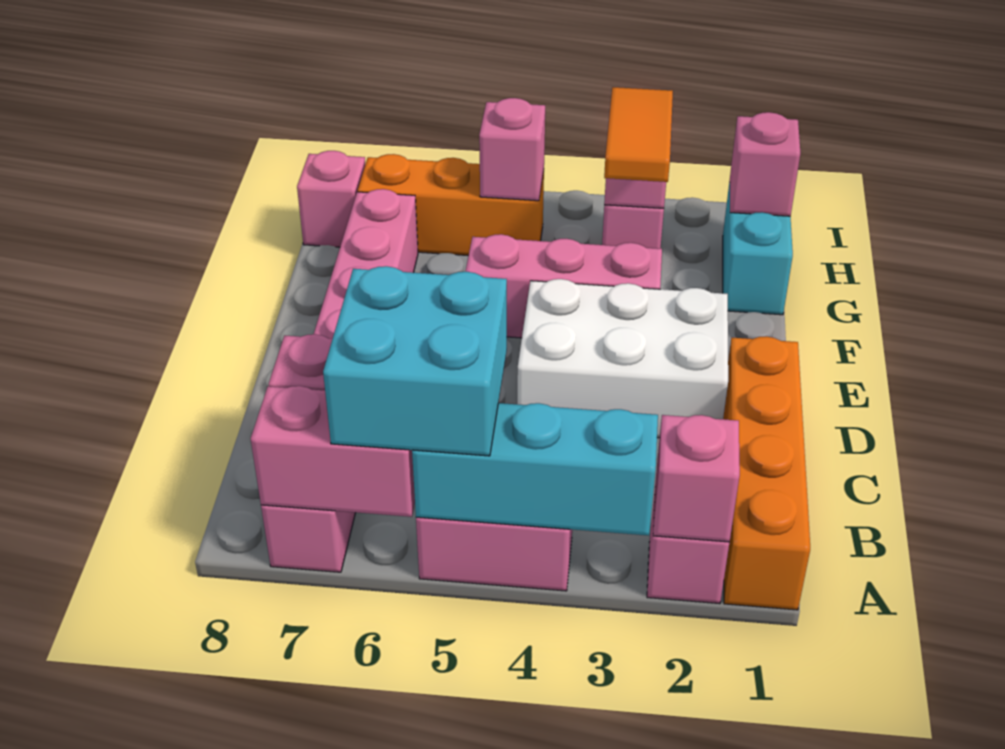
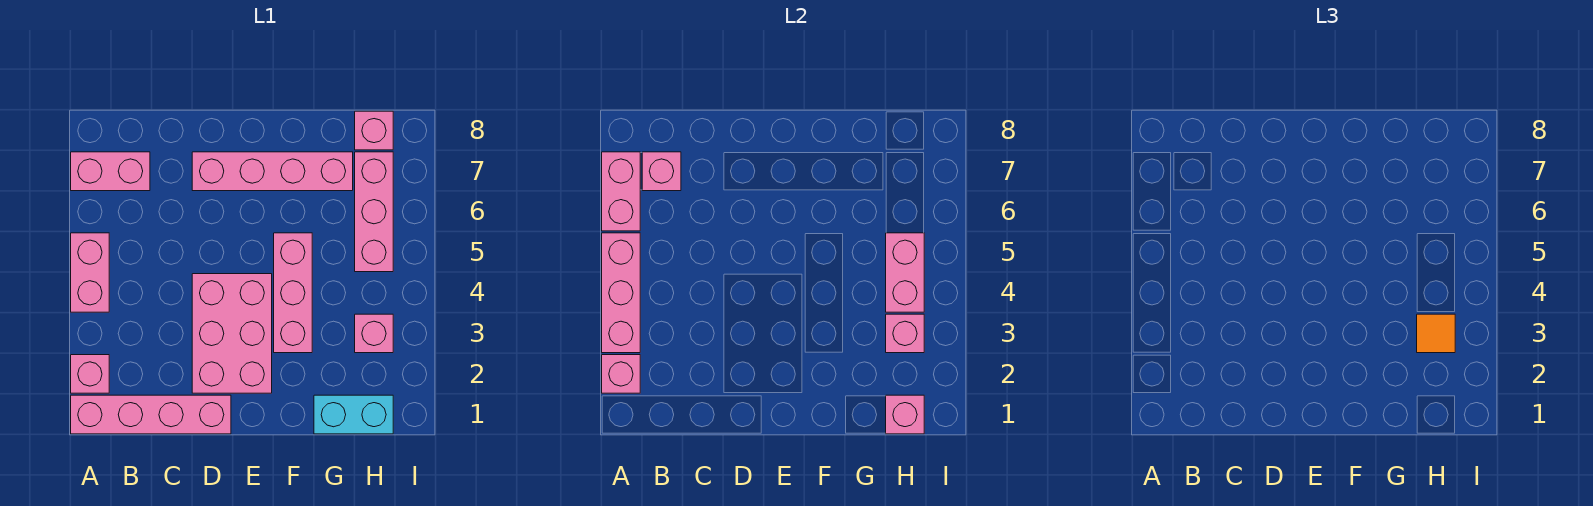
orange brick A1:D1 level 1 -> pink brick A1:D1 level 1
cyan brick A3:A5 level 2 -> pink brick A3:A5 level 2
cyan brick A5:B6 level 3 -> none
white brick D2:E4 level 1 -> pink brick D2:E4 level 1
orange tile G3:H3 level 3 -> orange tile H3 level 3
orange brick H5:H7 level 1 -> pink brick H5:H7 level 1
pink brick H5 level 2 -> pink brick H4:H5 level 2

